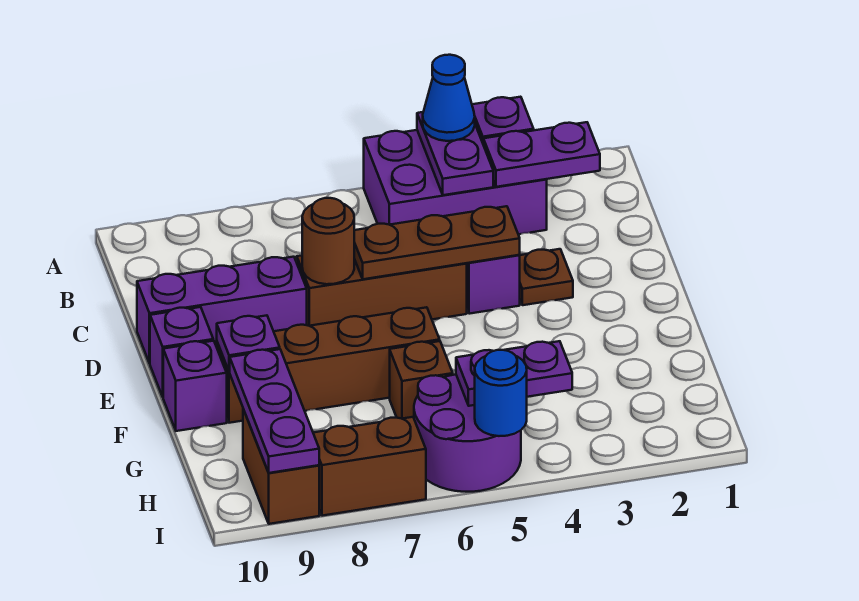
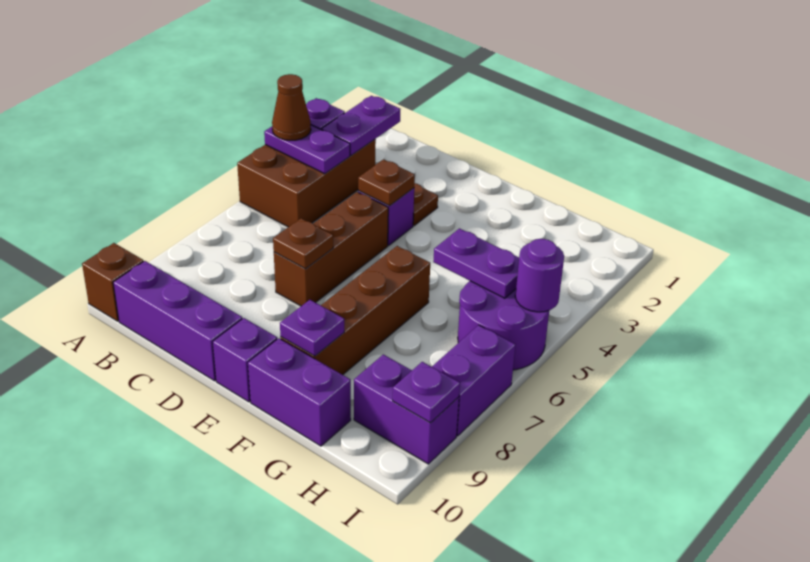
purple brick A3:B5 level 1 -> brown brick A3:B5 level 1
blue cone A4 level 3 -> brown cone A4 level 3
brown plate D4:D6 level 2 -> brown plate D4 level 2
brown round brick D7 level 2 -> brown plate D7 level 2
purple brick D8:D10 level 1 -> purple brick B10:D10 level 1
purple brick F10 level 1 -> purple brick F10:G10 level 1
brown brick G6 level 1 -> brown brick A10 level 1
purple plate G9:I9 level 2 -> purple plate I9 level 2
purple plate H4:H5 level 2 -> purple plate G5:H5 level 2
brown brick H9:I9 level 1 -> purple brick H9:I9 level 1
blue round brick I5 level 2 -> purple round brick I5 level 2
brown brick I7:I8 level 1 -> purple brick I7:I8 level 1

